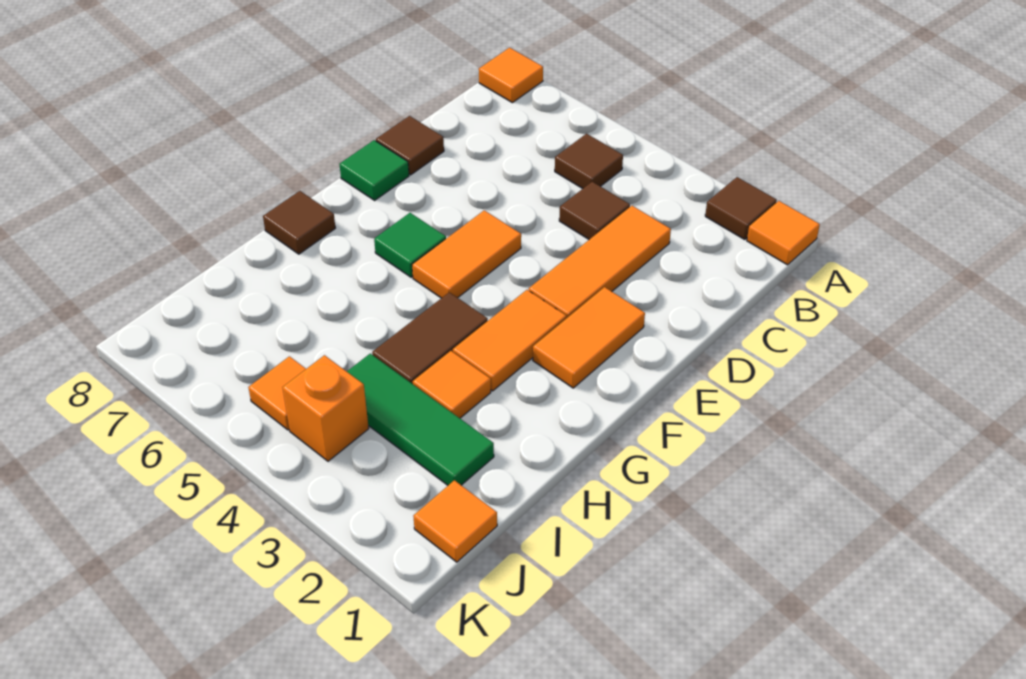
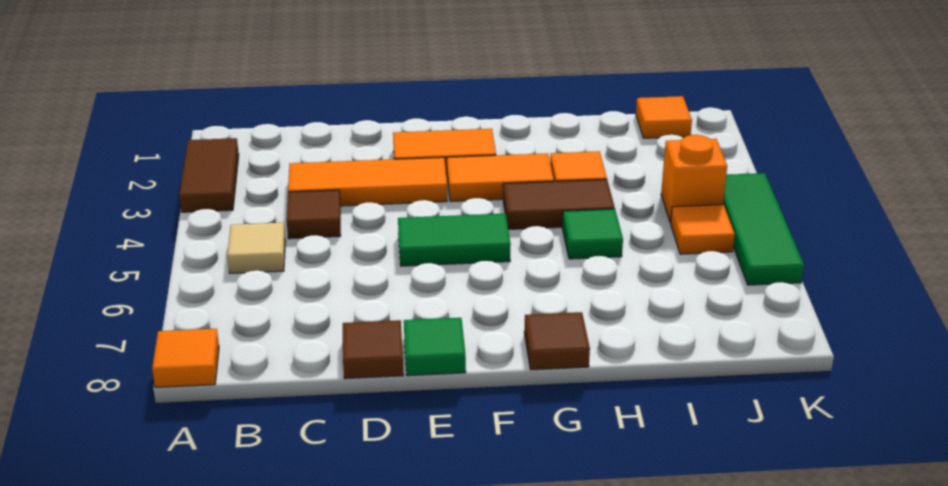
orange tile A1 level 1 -> none
brown tile A2 level 1 -> brown tile A2:A3 level 1
brown tile B5 level 1 -> tan tile B5 level 1
orange tile E5:F5 level 1 -> green tile E5:F5 level 1
green tile F6 level 1 -> green tile H5 level 1
green tile I2:I4 level 1 -> green tile K4:K6 level 1

